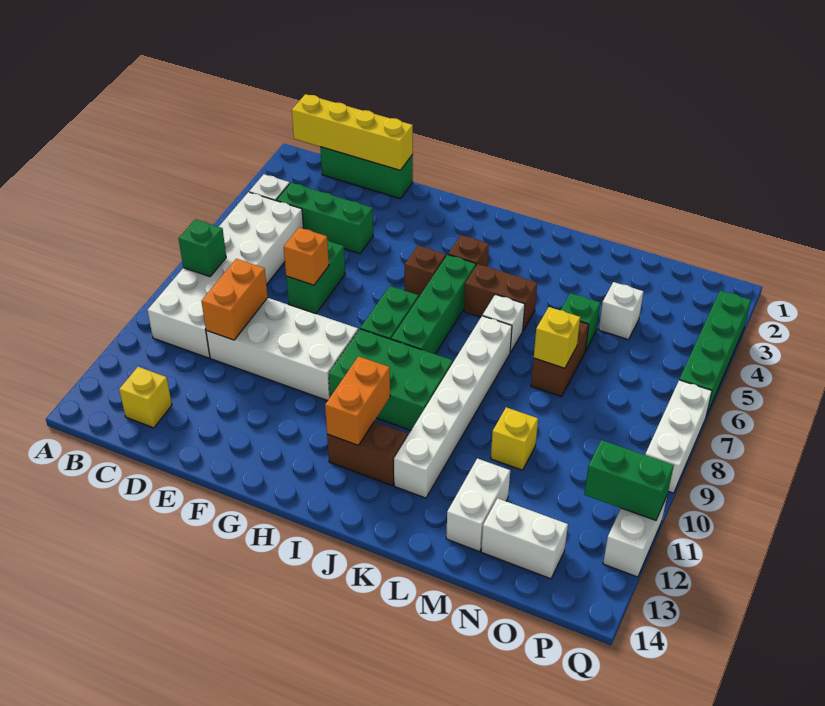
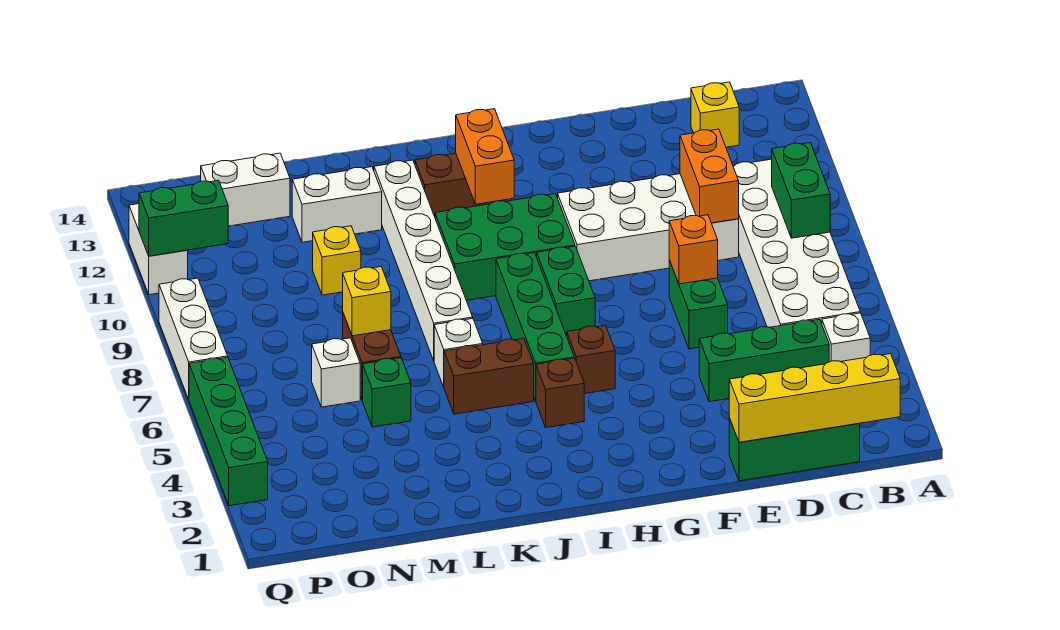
green brick B8 level 2 -> green brick B8:B9 level 2
white brick M12:M13 level 1 -> white brick L12:M12 level 1
white brick N4 level 1 -> white brick N6 level 1

